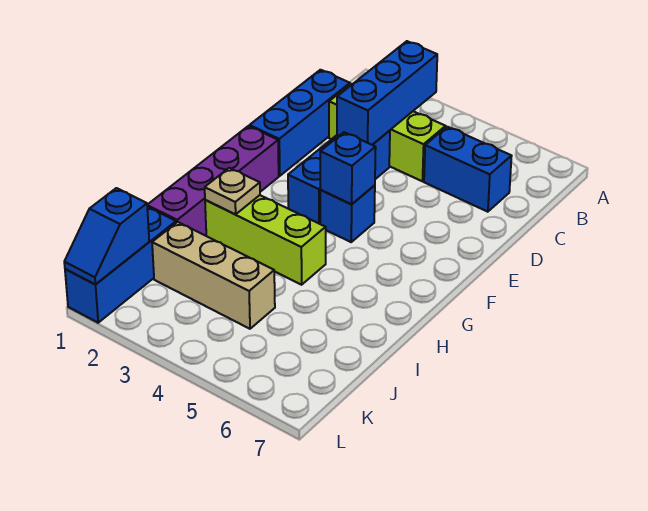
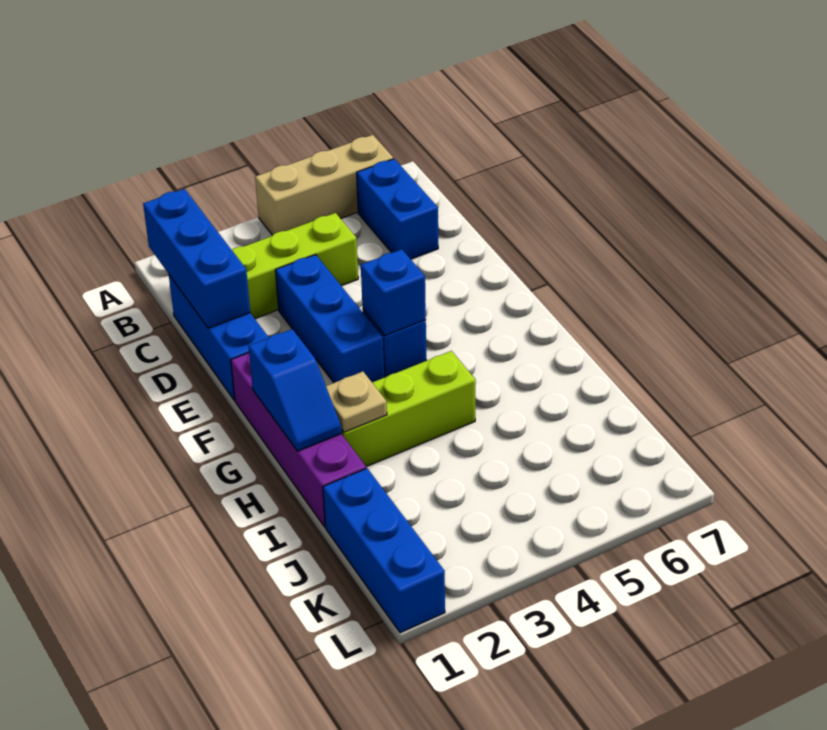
blue brick B3:D3 level 2 -> blue brick B1:D1 level 2
blue brick C5:C6 level 1 -> blue brick B6:C6 level 1
tan brick J2:J4 level 1 -> tan brick A4:A6 level 1
blue slope K1:L1 level 2 top K -> blue slope G1:H1 level 2 top G

